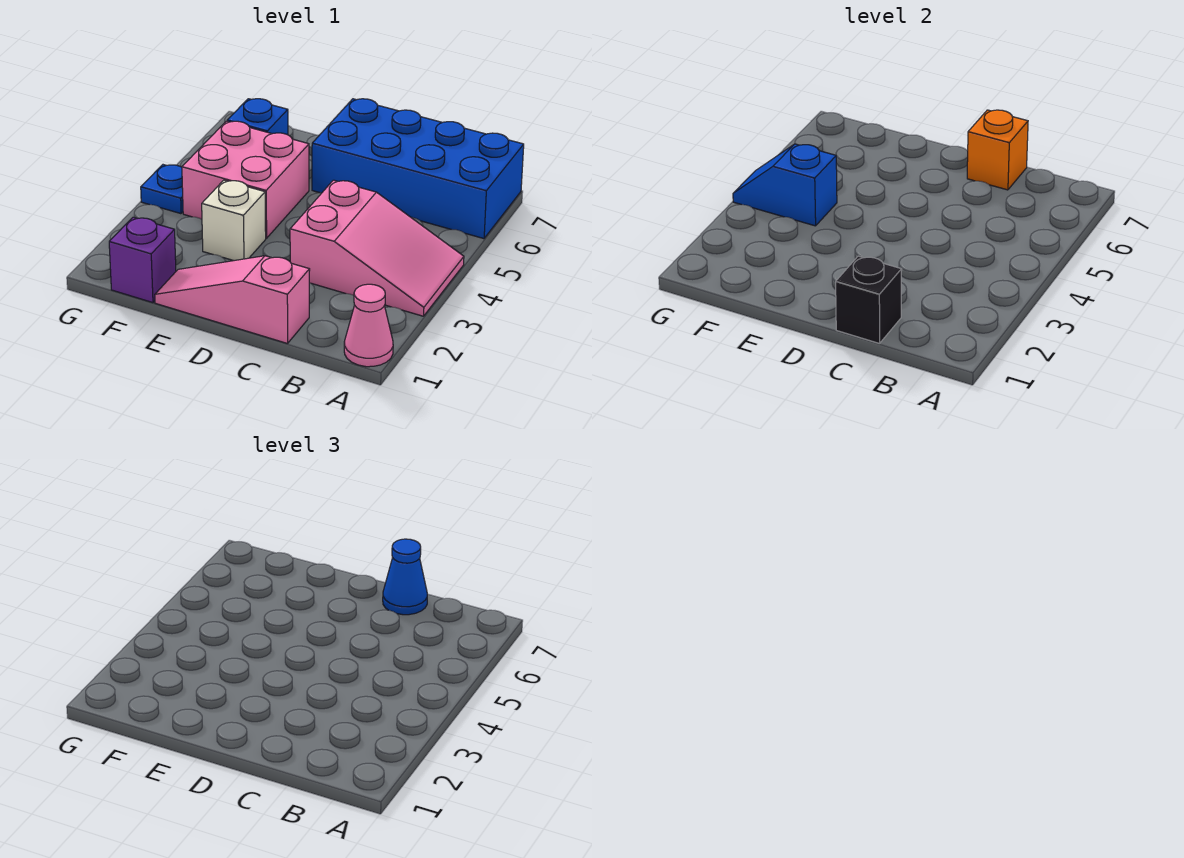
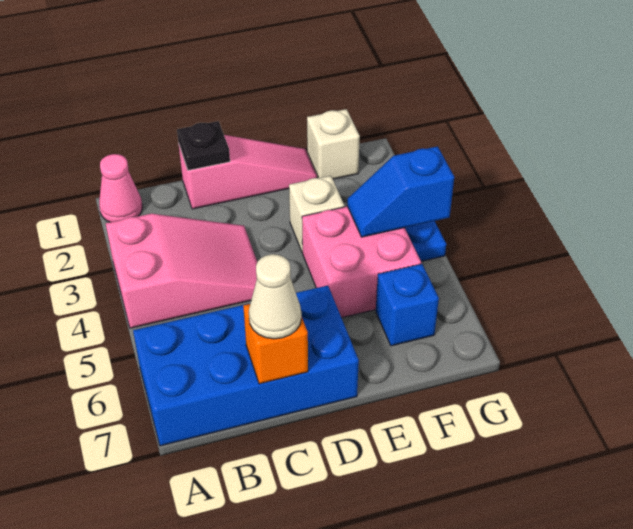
pink slope A3:C4 level 1 top C -> pink slope A3:C4 level 1 top A
black brick C1 level 2 -> black plate C1 level 2
blue cone C7 level 3 -> white cone C7 level 3
purple brick F1 level 1 -> white brick F1 level 1
blue slope F4:G4 level 2 top F -> blue slope F4:G4 level 2 top G

